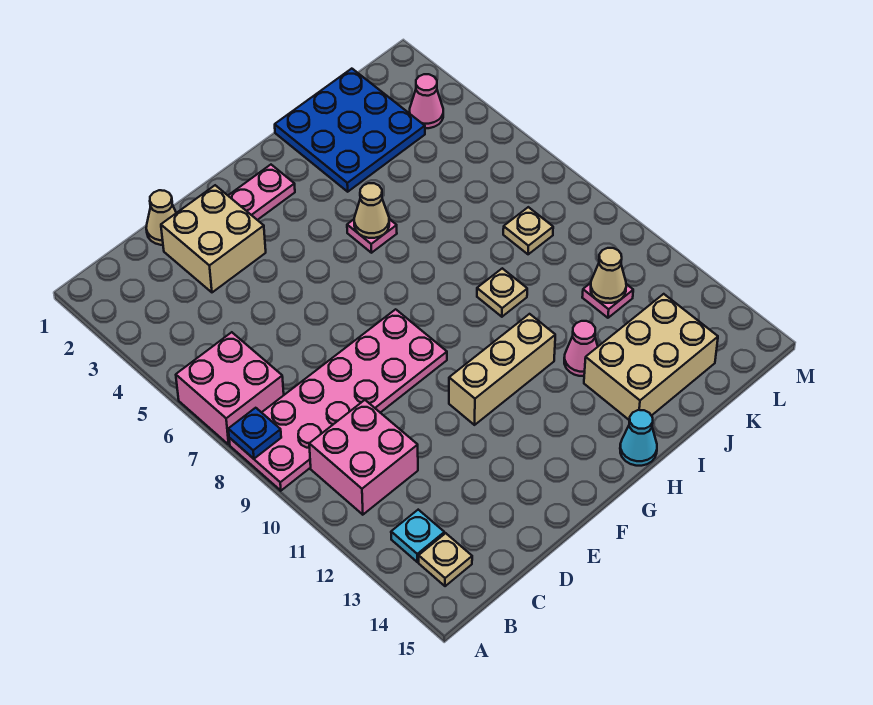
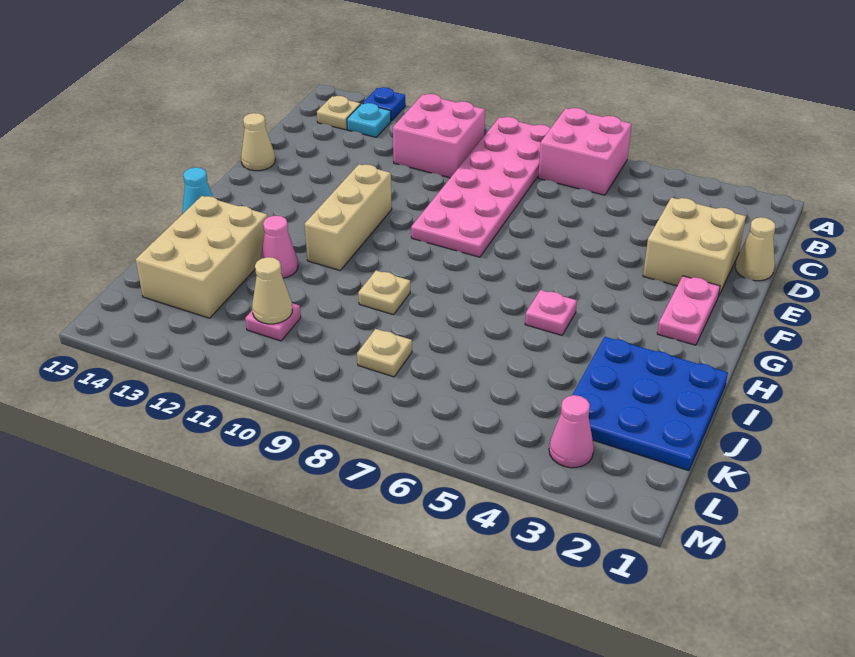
blue plate A8 level 2 -> blue plate A13 level 1
tan cone H5 level 2 -> tan cone E15 level 1

